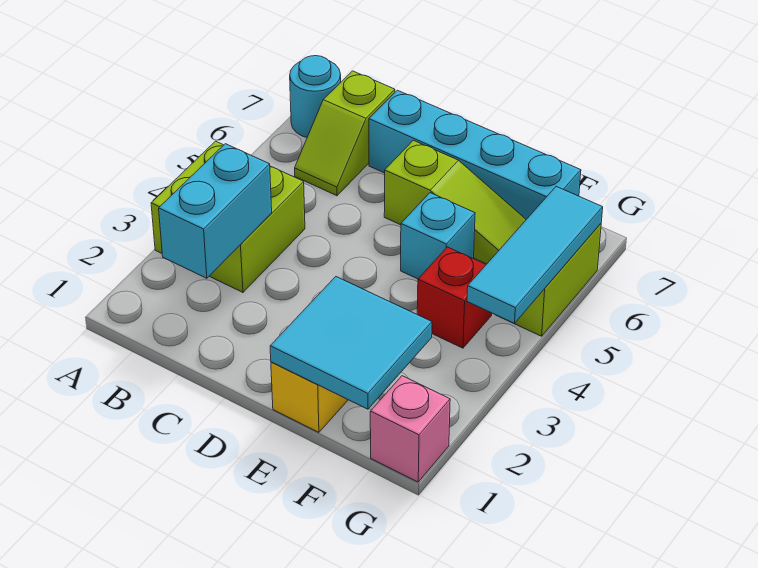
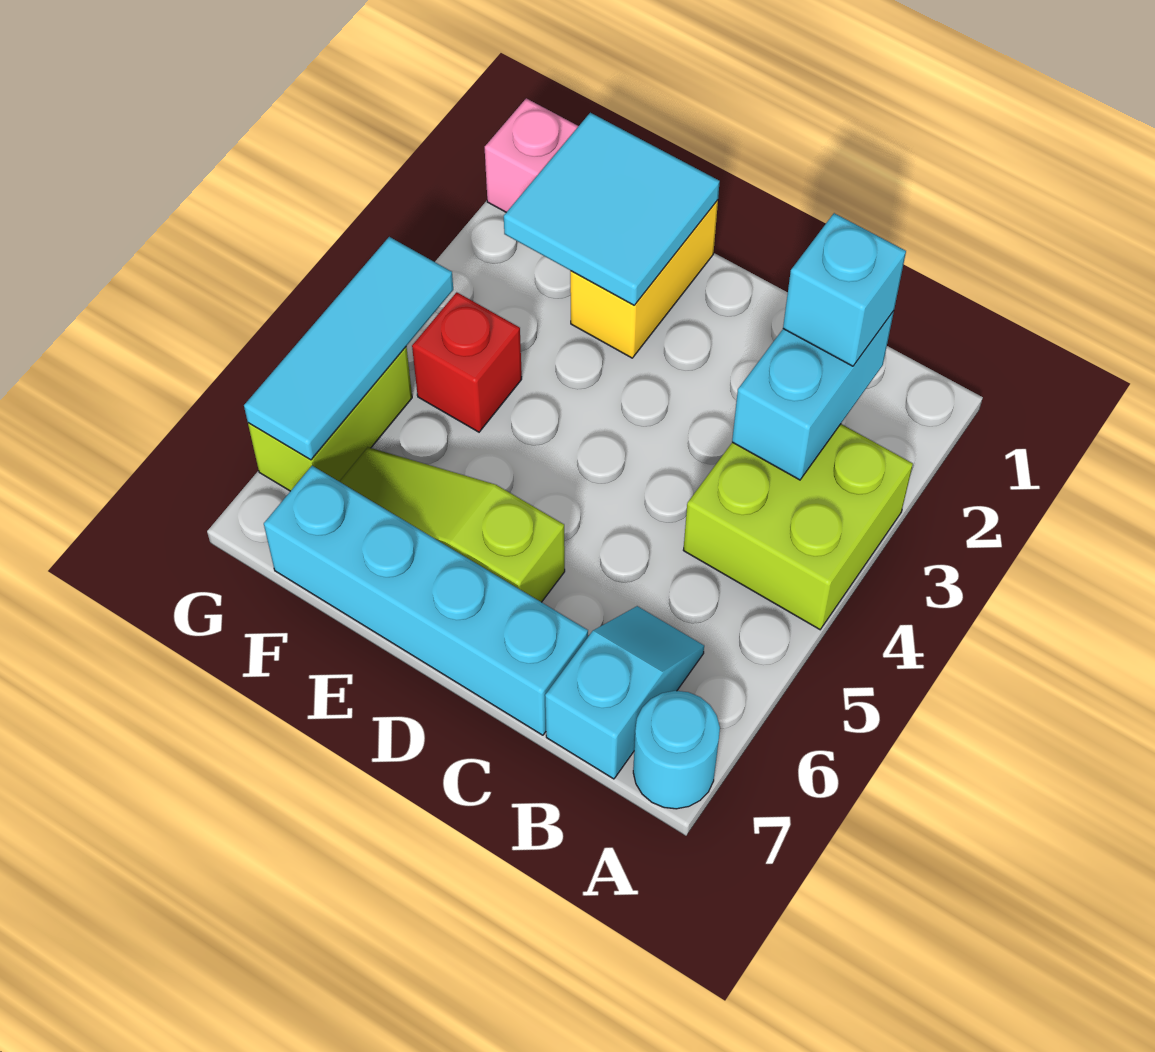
lime slope B6:B7 level 1 top 7 -> cyan slope B6:B7 level 1 top 7
cyan brick E5 level 1 -> cyan brick B2 level 3

